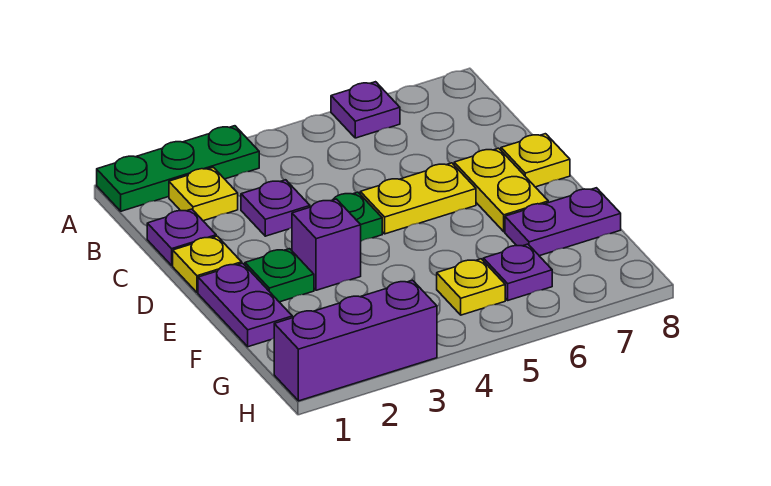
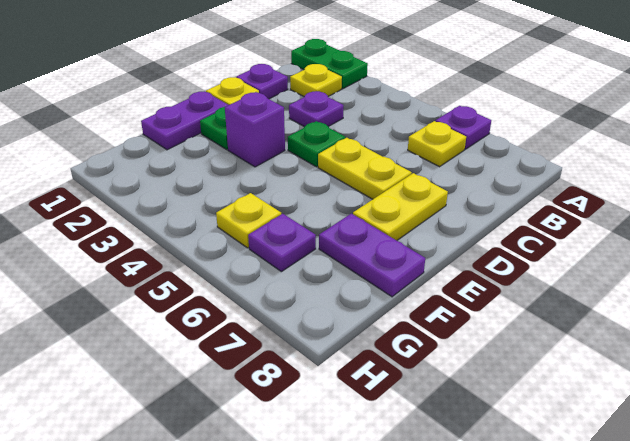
green plate A1:A3 level 1 -> green plate A1:A2 level 1
yellow plate D8 level 1 -> yellow plate B6 level 1
purple brick H1:H3 level 1 -> none

